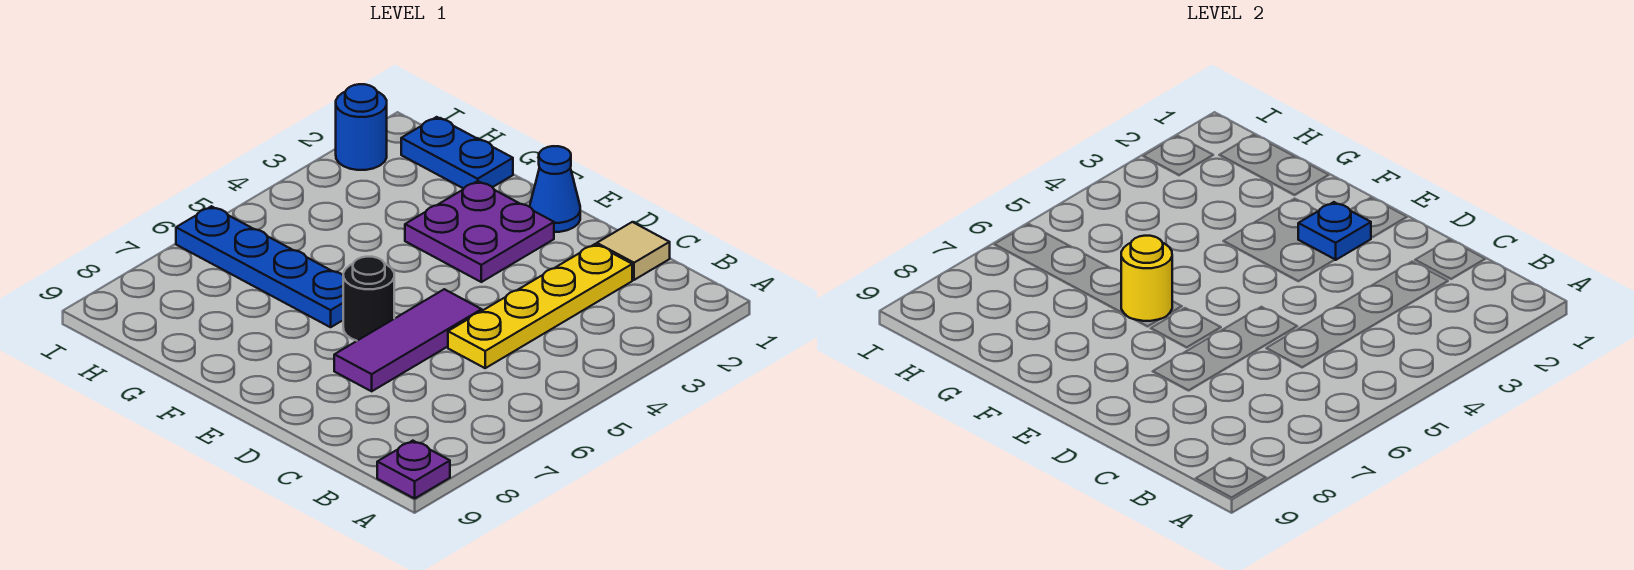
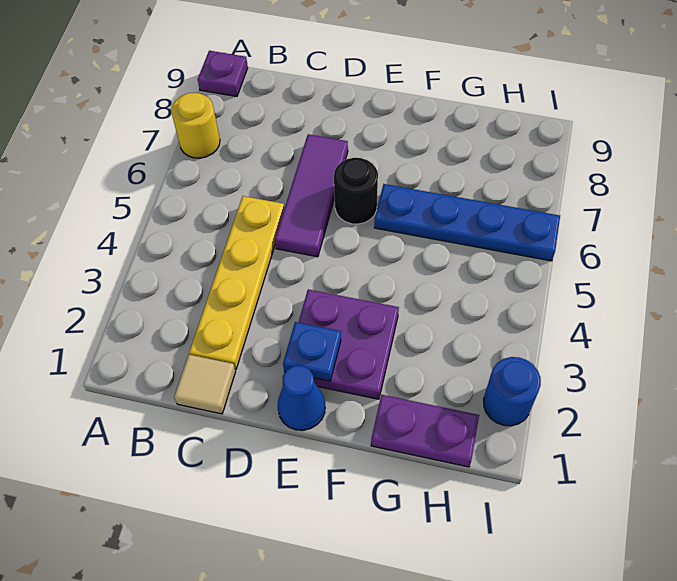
yellow round brick F6 level 2 -> yellow round brick A7 level 1
blue plate G1:H1 level 1 -> purple plate G1:H1 level 1

